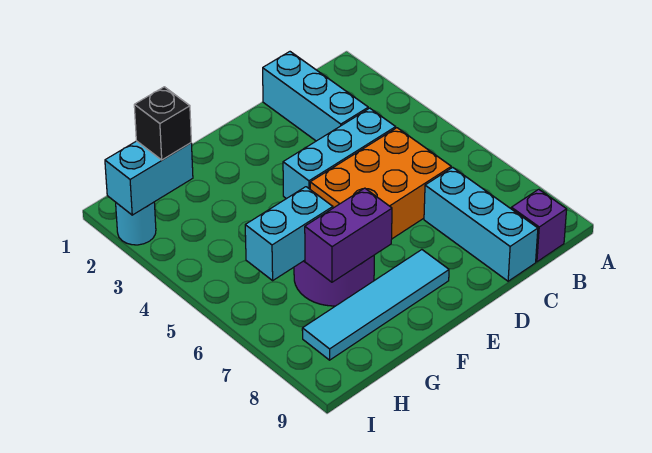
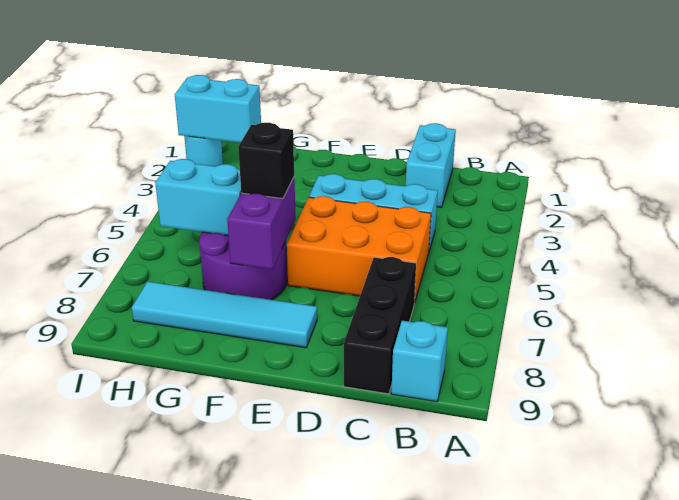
purple brick B9 level 1 -> cyan brick B9 level 1
cyan brick C1:C3 level 1 -> cyan brick C1:C2 level 1
cyan brick C7:C9 level 1 -> black brick C7:C9 level 1
purple brick F7:G7 level 2 -> purple brick F6:F7 level 2
black brick H2 level 3 -> black brick F6 level 3

